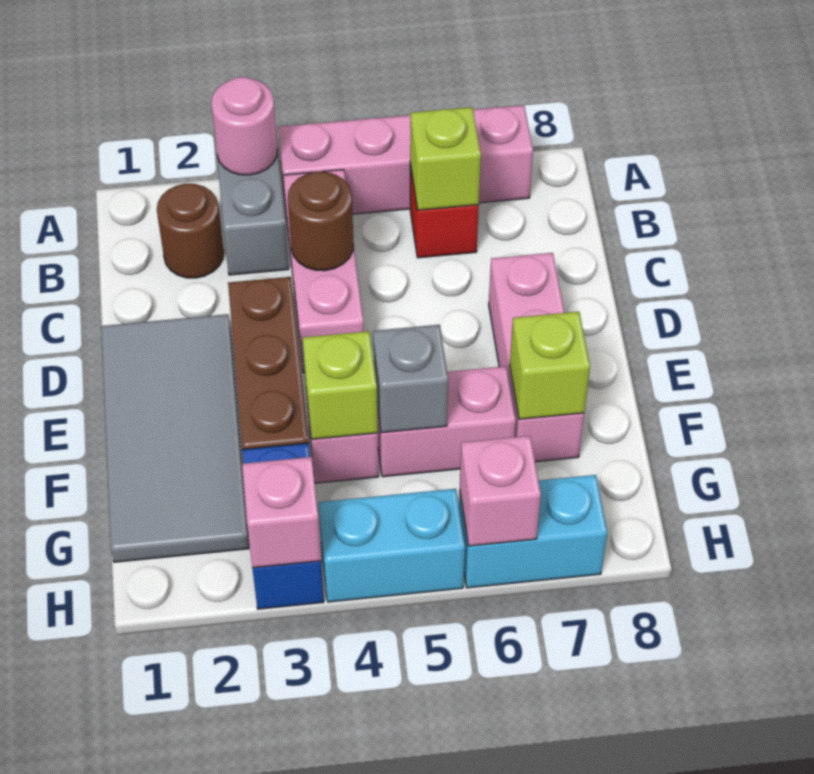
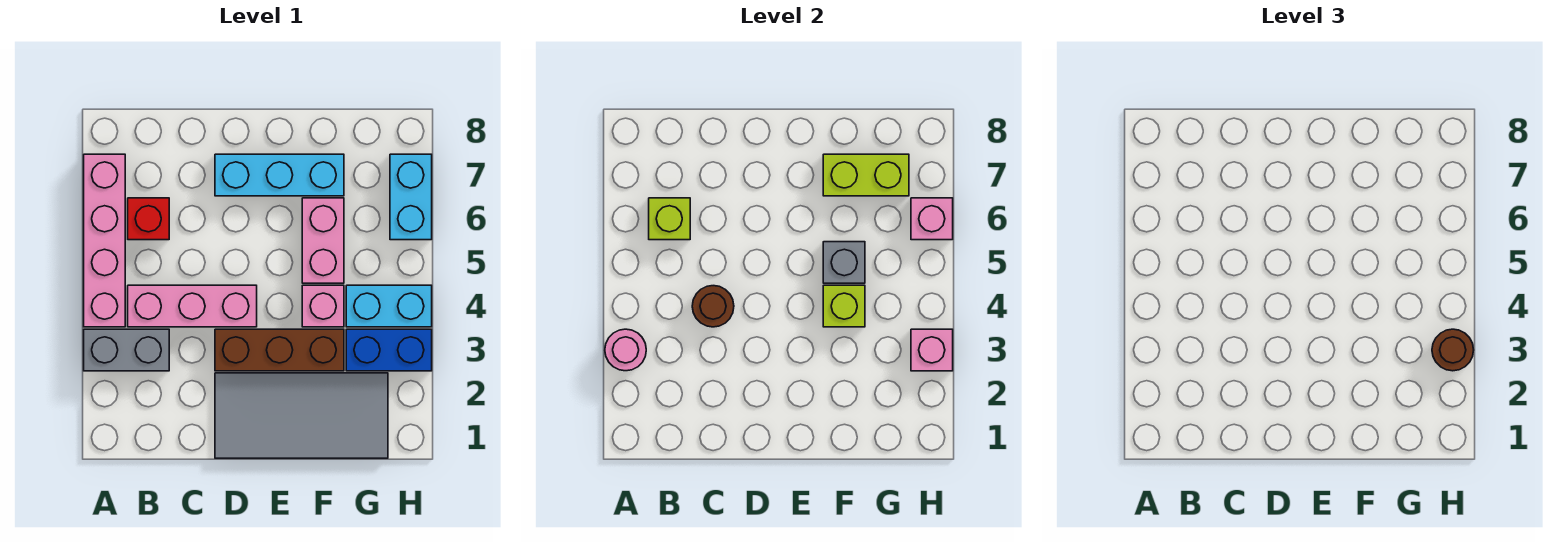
brown round brick B2 level 1 -> brown round brick H3 level 3
pink brick D7:F7 level 1 -> cyan brick D7:F7 level 1
lime brick F7 level 2 -> lime brick F7:G7 level 2
cyan brick H4:H5 level 1 -> cyan brick G4:H4 level 1

